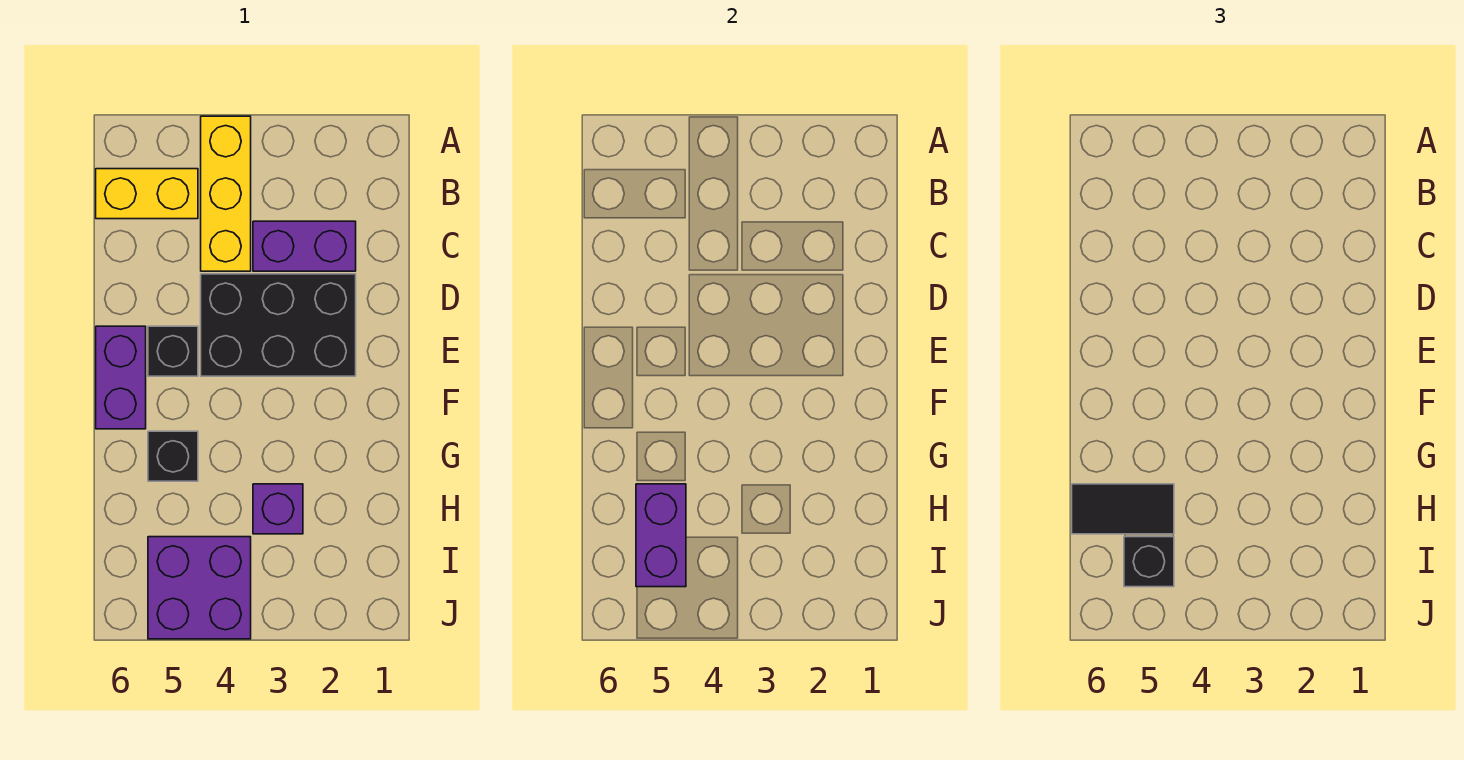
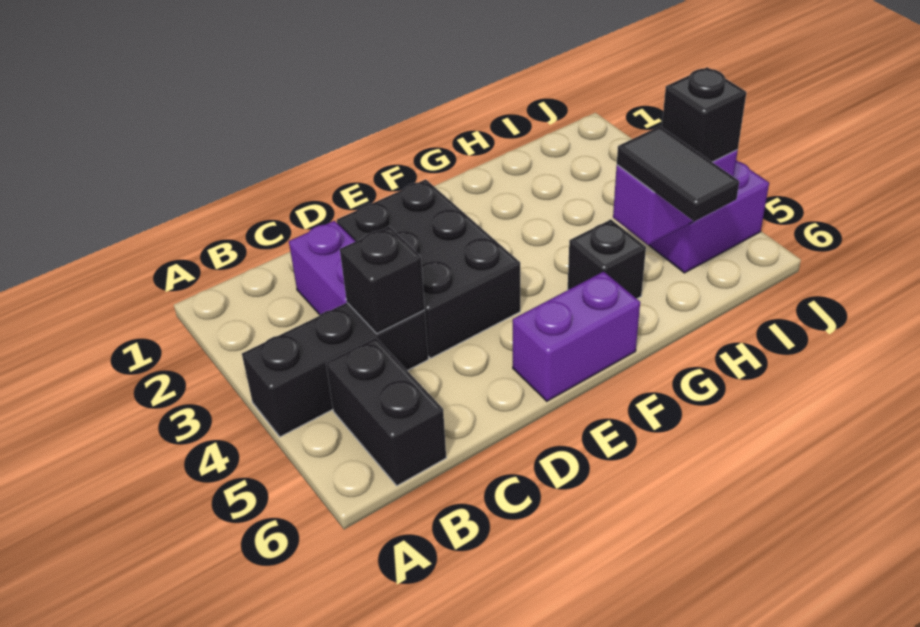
yellow brick A4:C4 level 1 -> black brick A4:C4 level 1
yellow brick B5:B6 level 1 -> black brick B5:B6 level 1
black brick E5 level 1 -> black brick C4 level 2
purple brick H3 level 1 -> none

